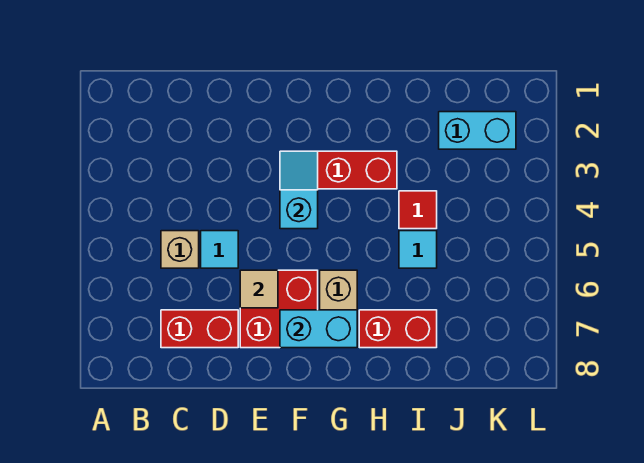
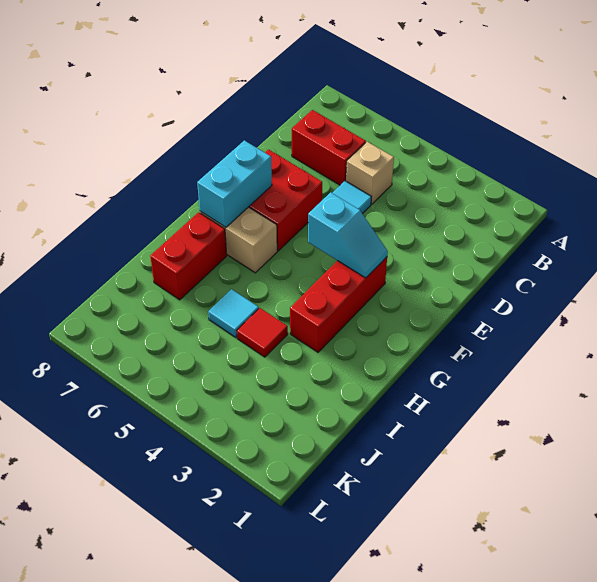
red brick C7:D7 level 1 -> red brick C6:C7 level 1
tan tile E6 level 2 -> none
cyan brick J2:K2 level 1 -> none

